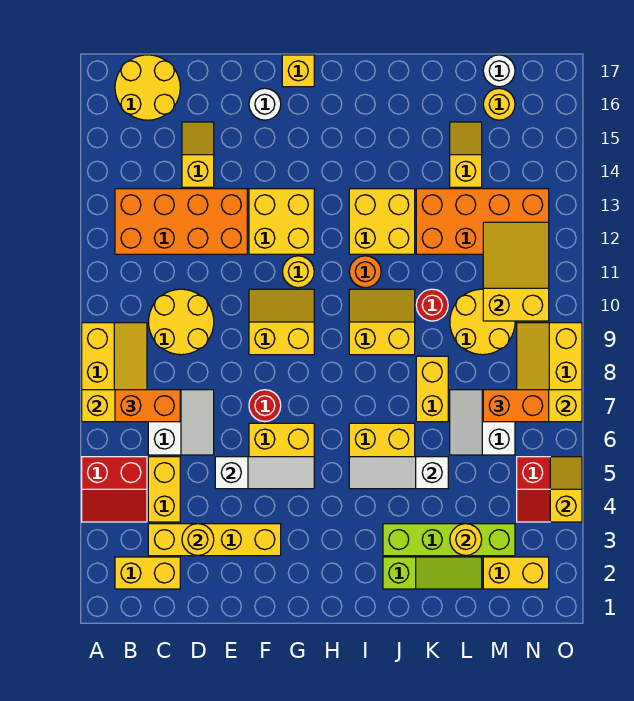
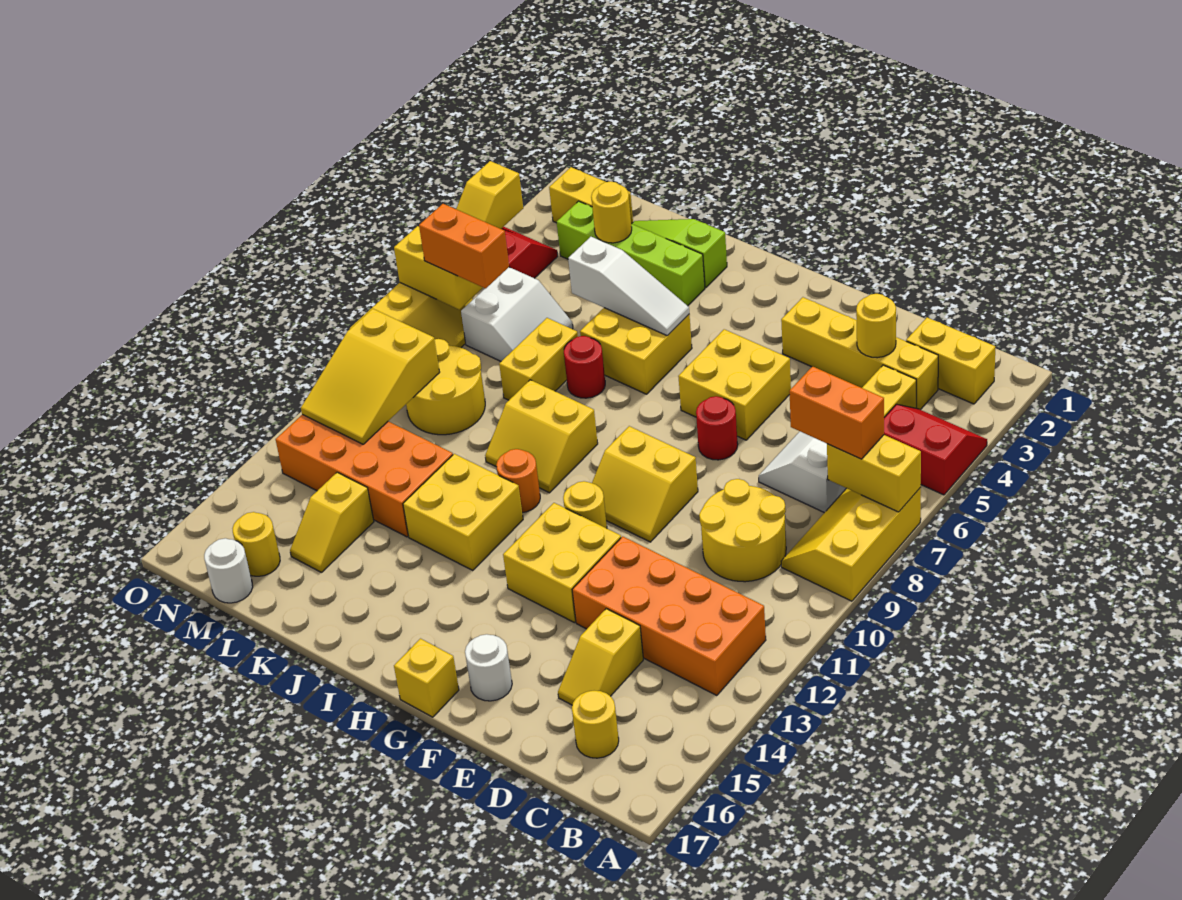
yellow round brick B16:C17 level 1 -> yellow round brick C16 level 1
white slope E5:G5 level 2 top E -> none
red round brick K10 level 1 -> red round brick J7 level 1

